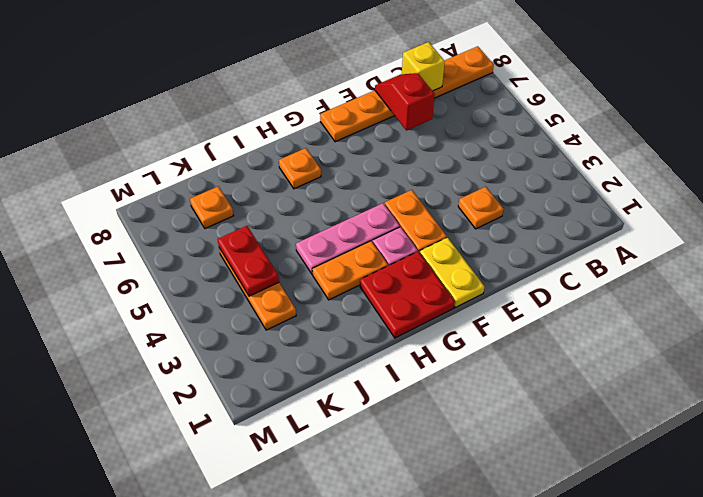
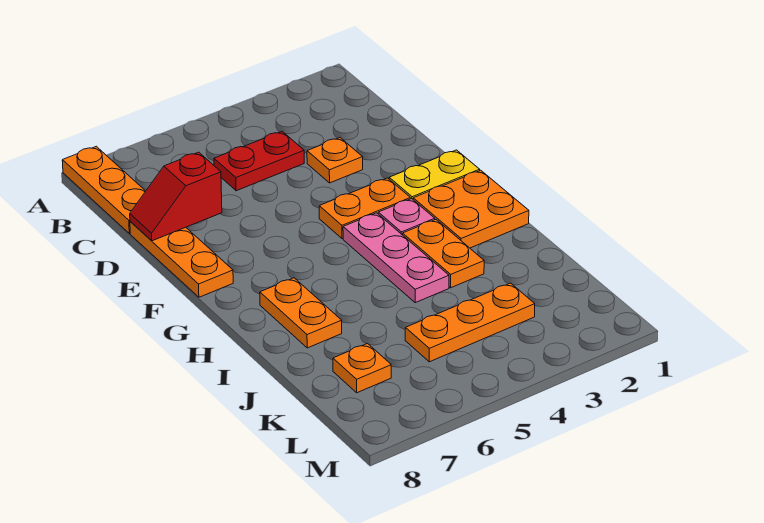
yellow brick C8 level 2 -> none
red plate G1:H2 level 1 -> orange plate G1:H2 level 1
orange plate H7 level 1 -> orange plate H7:I7 level 1
red plate K4:K5 level 2 -> red plate C4:C5 level 1

